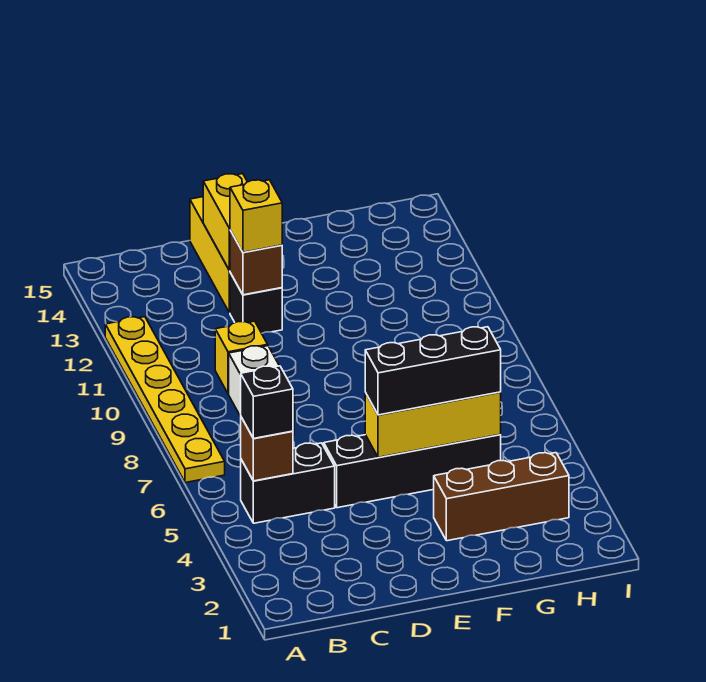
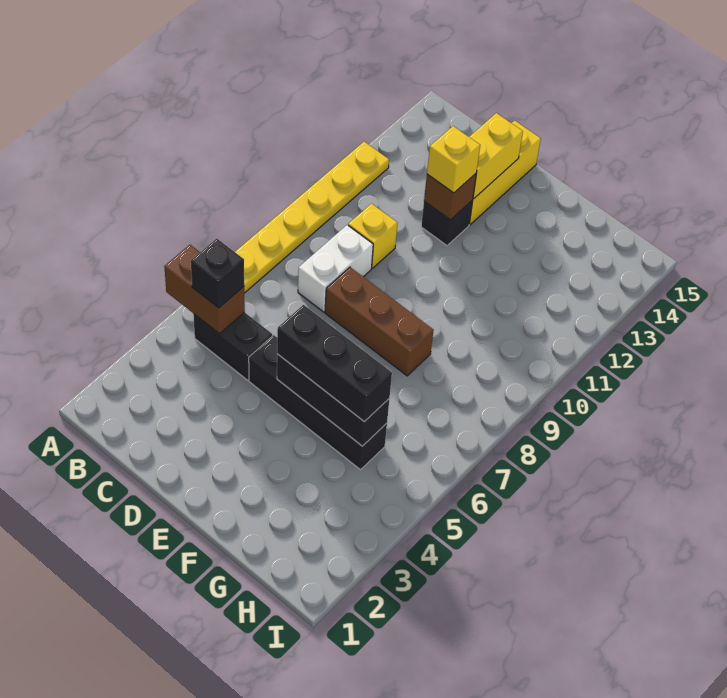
brown brick B5 level 2 -> brown brick A5:B5 level 2
yellow brick E5:G5 level 2 -> black brick E5:G5 level 2
brown brick F3:H3 level 1 -> brown brick D8:F8 level 1

